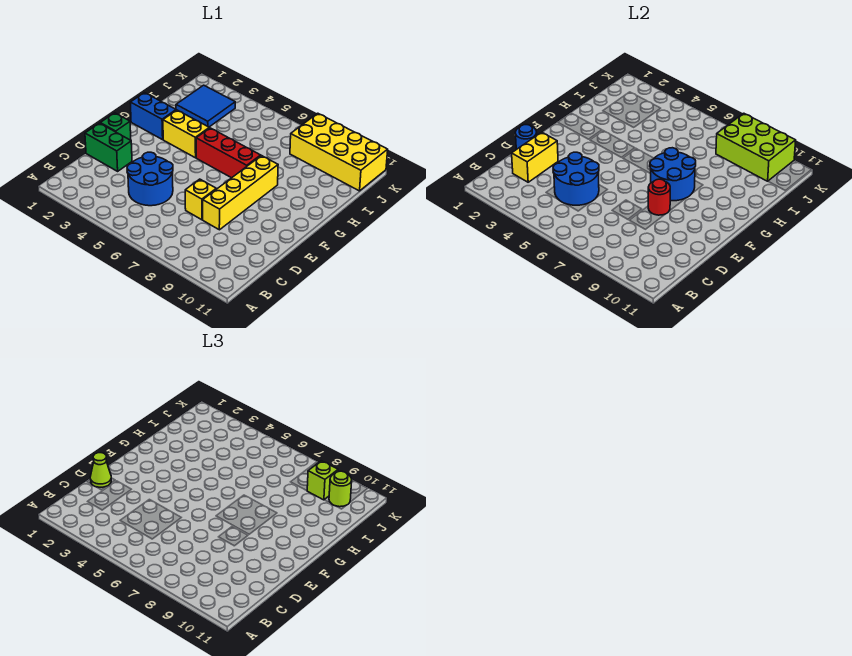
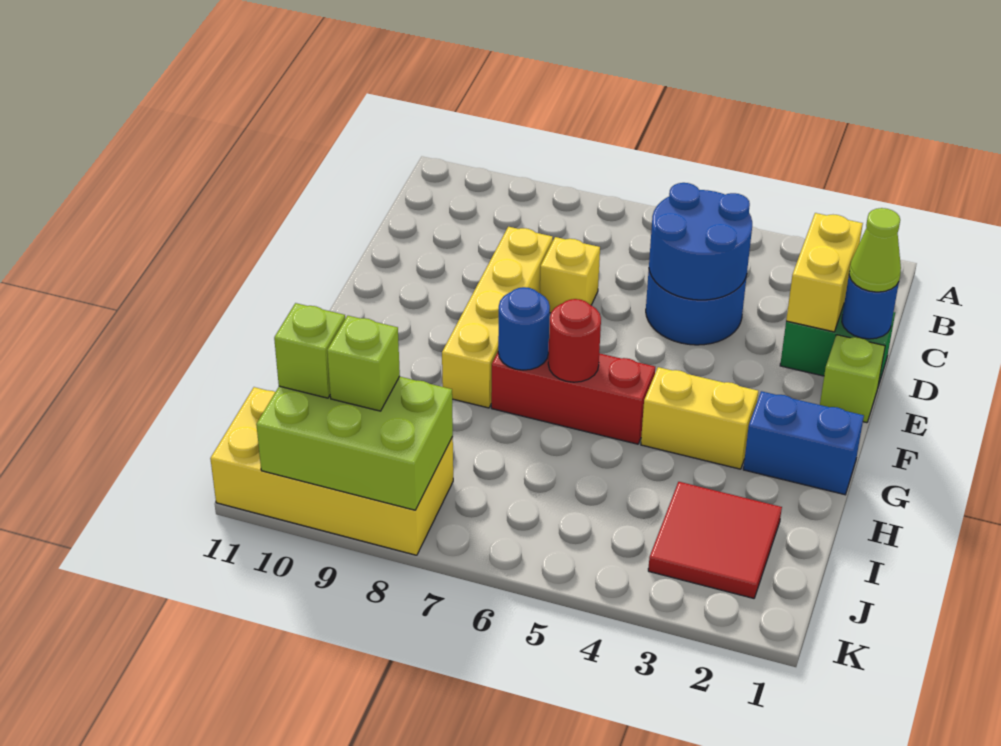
green brick E1 level 1 -> lime brick E1 level 1
red round brick E8 level 2 -> red round brick G6 level 2
blue round brick F7:G8 level 2 -> blue round brick G7 level 2
blue tile I2:J3 level 1 -> red tile I2:J3 level 1
lime round brick J10 level 3 -> lime brick J10 level 3

